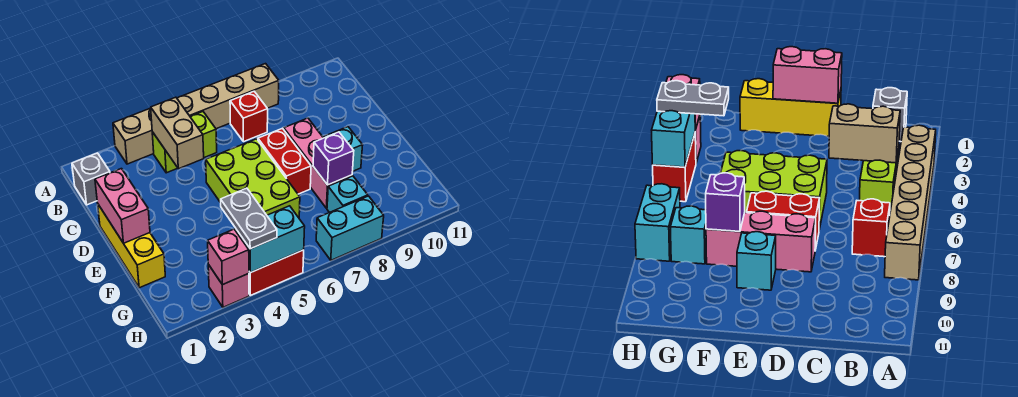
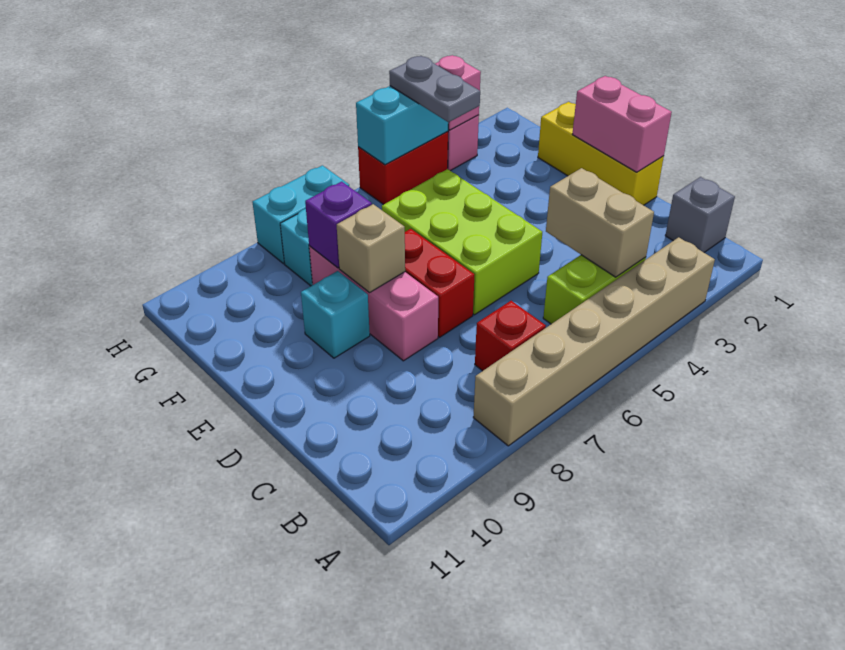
none -> tan brick E8 level 2

